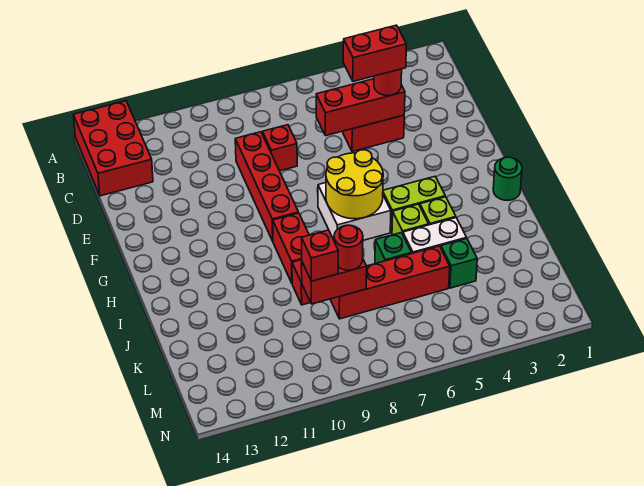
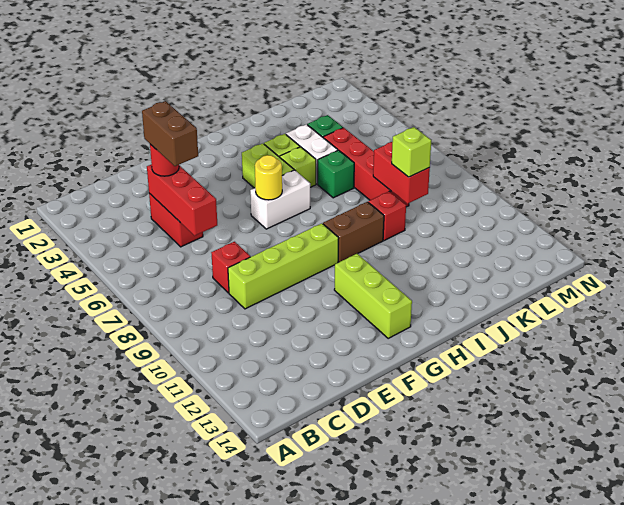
red brick A13:C14 level 1 -> none
red brick D4:D5 level 4 -> brown brick D4:D5 level 4
red brick D9:G9 level 1 -> lime brick D9:G9 level 1
white brick G6:H7 level 1 -> white brick G6:H6 level 1
yellow round brick G6:H7 level 2 -> yellow round brick G6 level 2
none -> lime brick G11:G13 level 1
green round brick H1 level 1 -> none
red brick H9:I9 level 1 -> brown brick H9:I9 level 1
red round brick K8 level 3 -> none
red brick K9 level 3 -> lime brick K9 level 3

